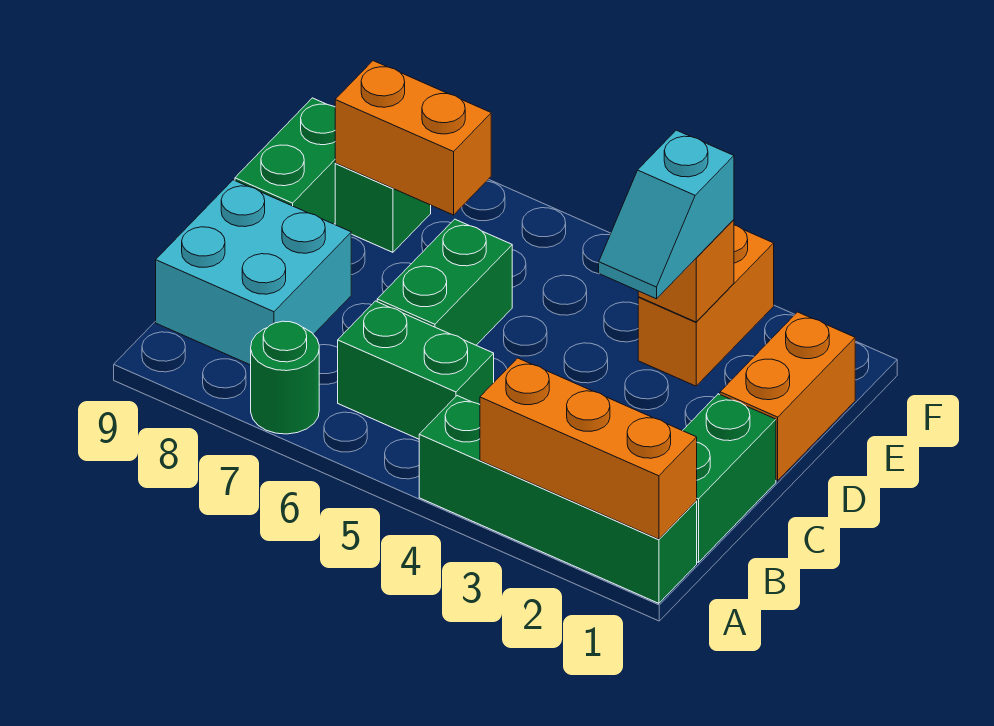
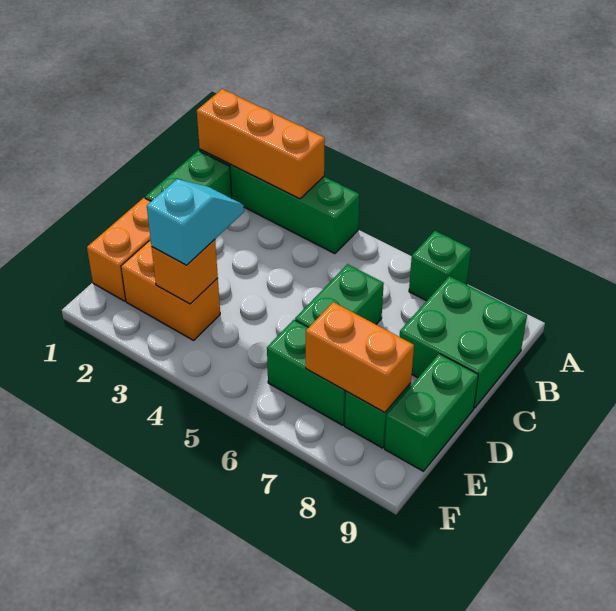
green round brick A7 level 1 -> green brick A7 level 1
green brick B5:B6 level 1 -> green brick E6:E7 level 1
cyan brick B8:C9 level 1 -> green brick B8:C9 level 1
orange brick E3:F3 level 1 -> orange brick E2:E3 level 1

